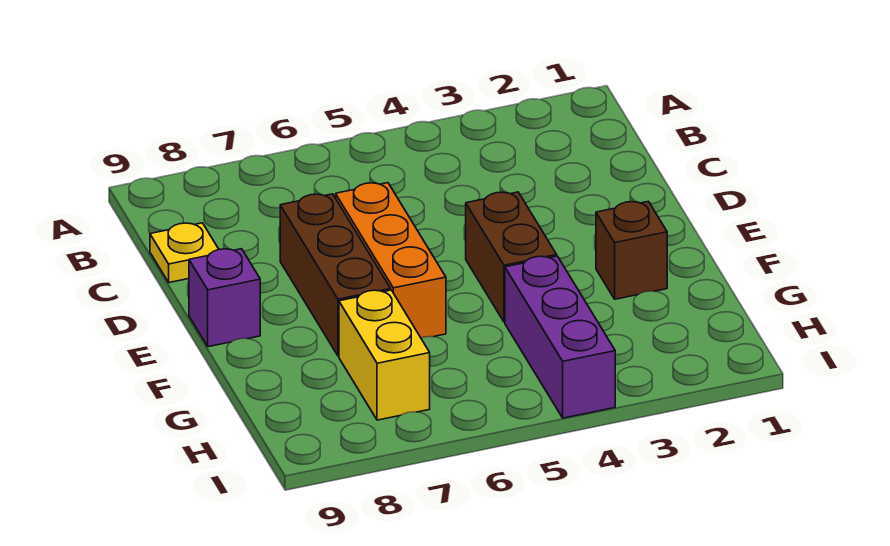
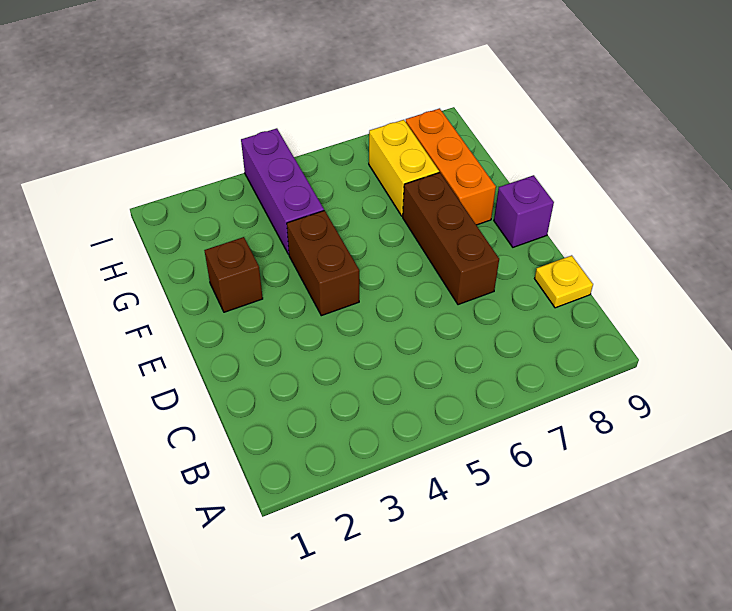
orange brick D6:F6 level 1 -> orange brick F8:H8 level 1

